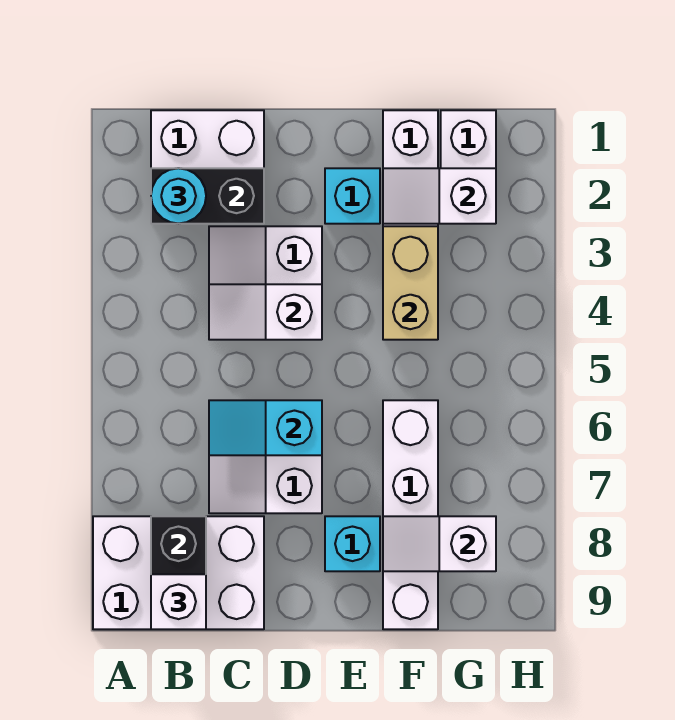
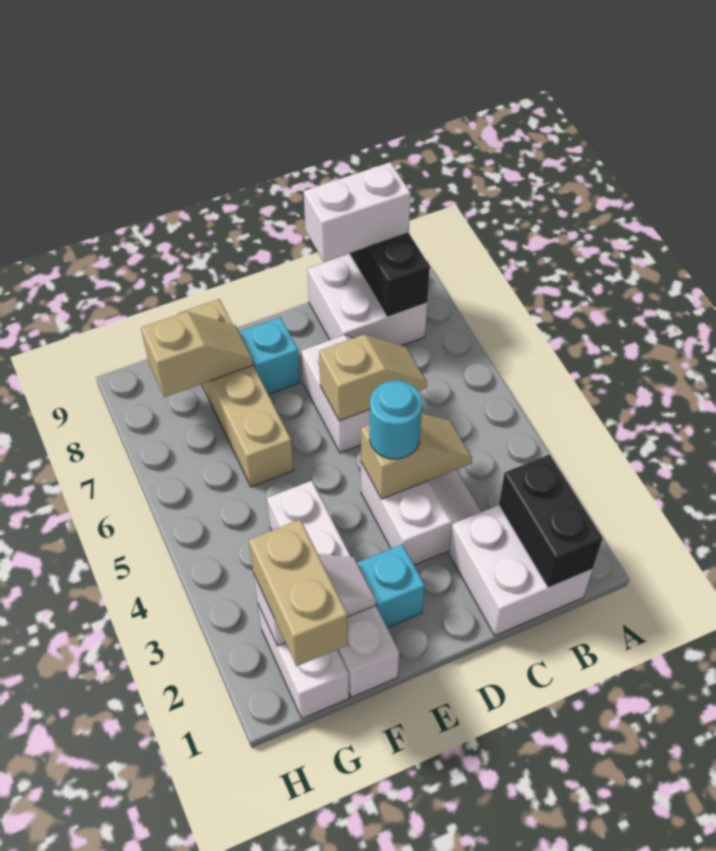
white brick A8:C9 level 1 -> white brick B8:C9 level 1
black brick B2:C2 level 2 -> black brick B1:B2 level 2
cyan round brick B2 level 3 -> cyan round brick D4 level 3
white brick B9 level 3 -> white brick B9:C9 level 3
white slope C4:D4 level 2 top D -> tan slope C4:D4 level 2 top D
cyan slope C6:D6 level 2 top D -> tan slope C6:D6 level 2 top D
tan brick F3:F4 level 2 -> tan brick G1:G2 level 3
white brick F6:F9 level 1 -> tan brick F6:F9 level 1
white slope F8:G8 level 2 top G -> tan slope F8:G8 level 2 top G

